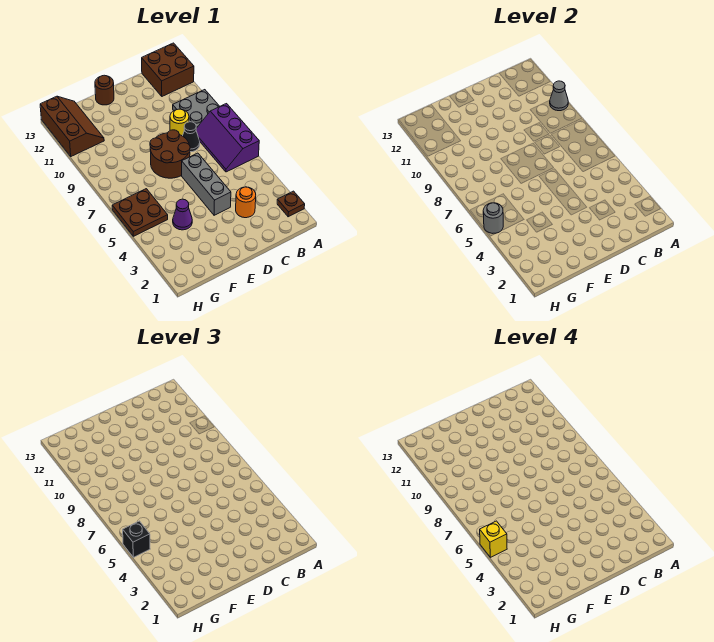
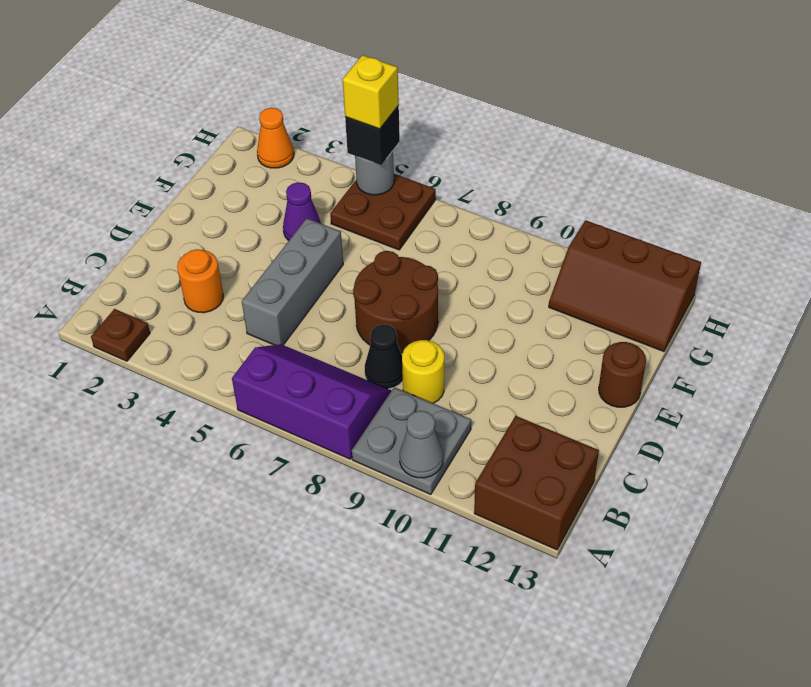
grey brick D4:D6 level 1 -> grey brick C5:E5 level 1
none -> orange cone H2 level 1

